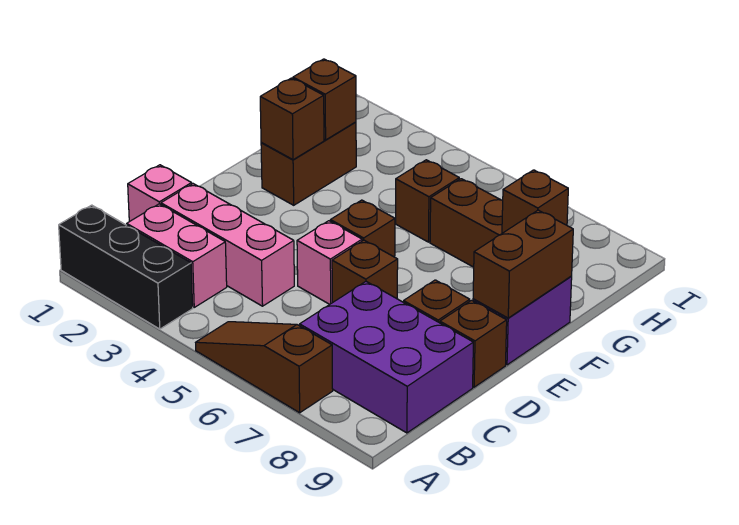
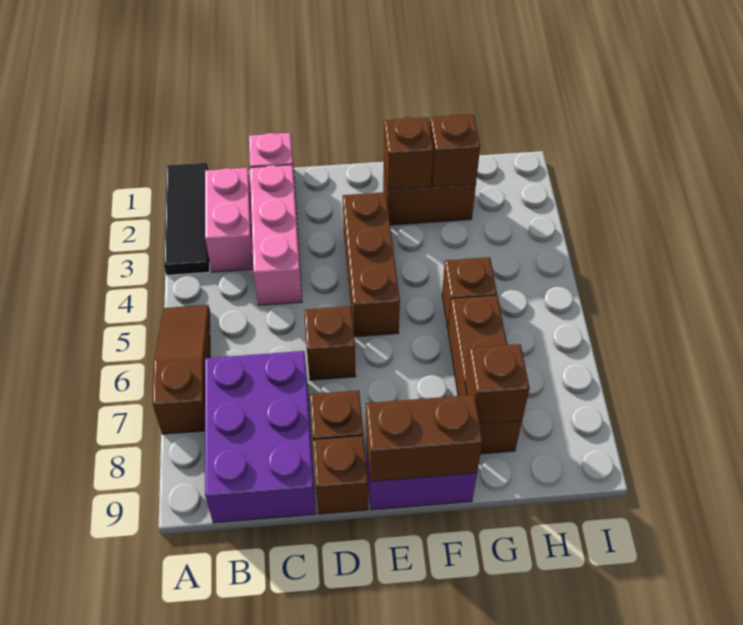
black brick A1:A3 level 1 -> black tile A1:A3 level 1
pink brick D5 level 1 -> none
brown brick E5 level 1 -> brown brick E3:E5 level 1

